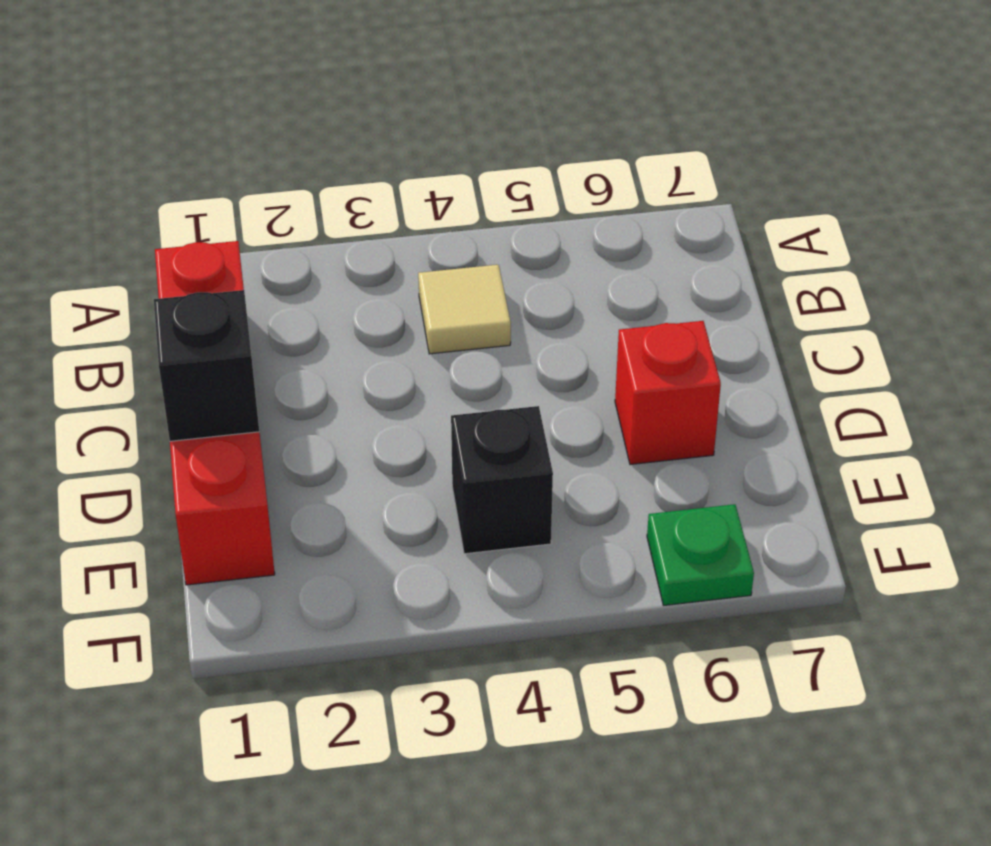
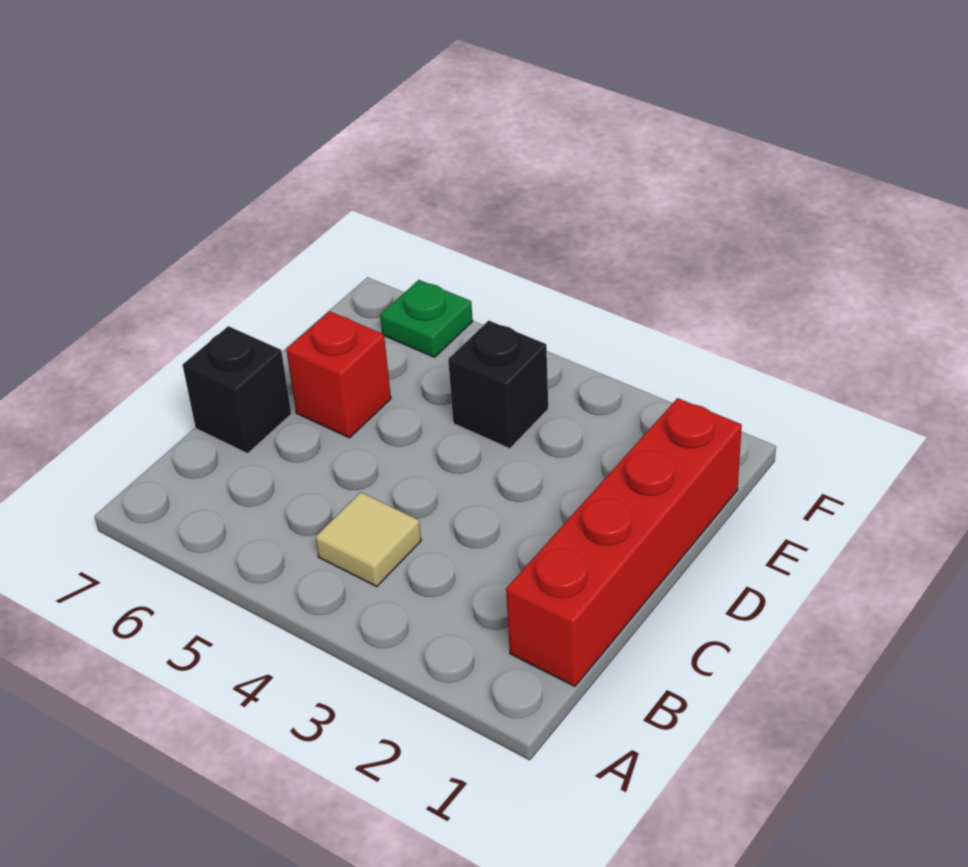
black brick D1 level 2 -> black brick C7 level 1

